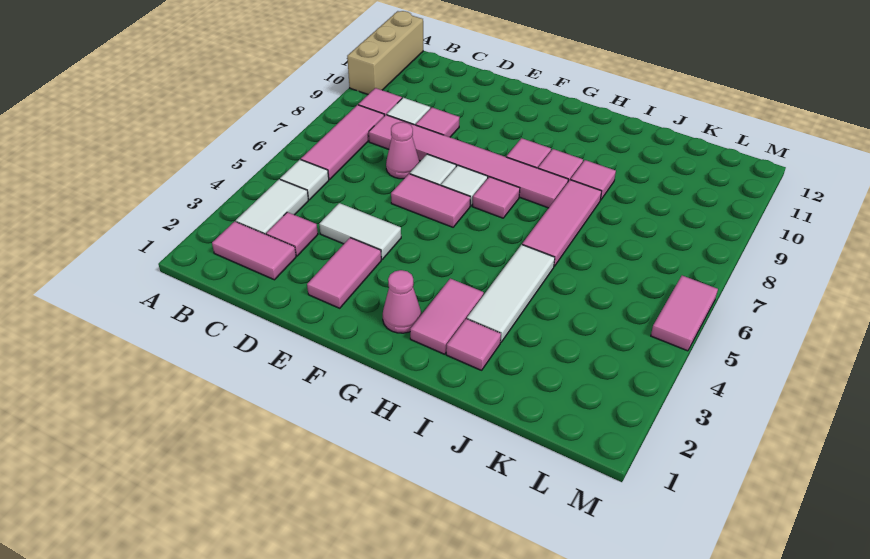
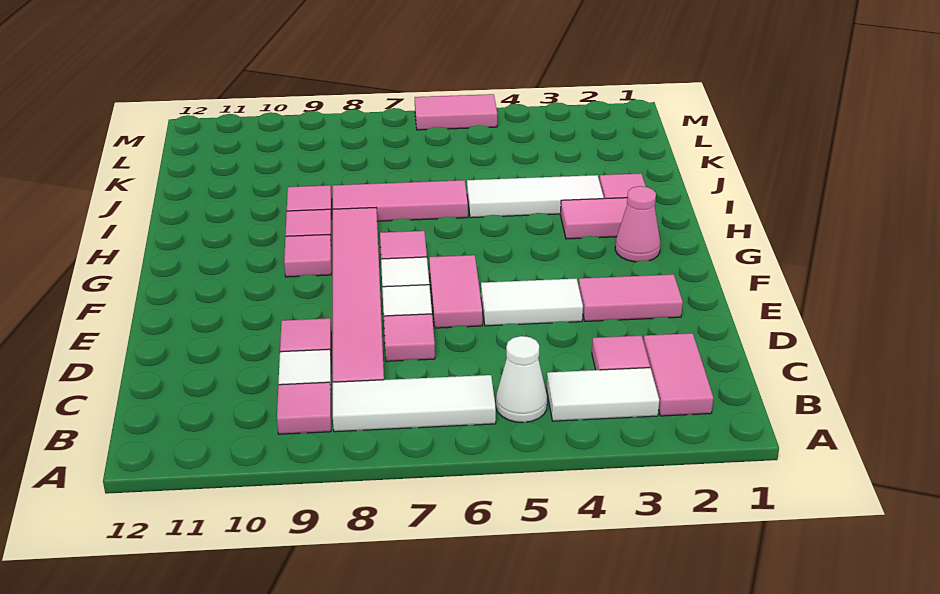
tan brick A10:A12 level 1 -> none
white tile B5 level 1 -> white cone B5 level 1
pink tile B6:B8 level 1 -> white tile B6:B8 level 1
white tile D4:E4 level 1 -> white tile E4:E5 level 1
pink cone D7 level 1 -> pink tile D7 level 1

